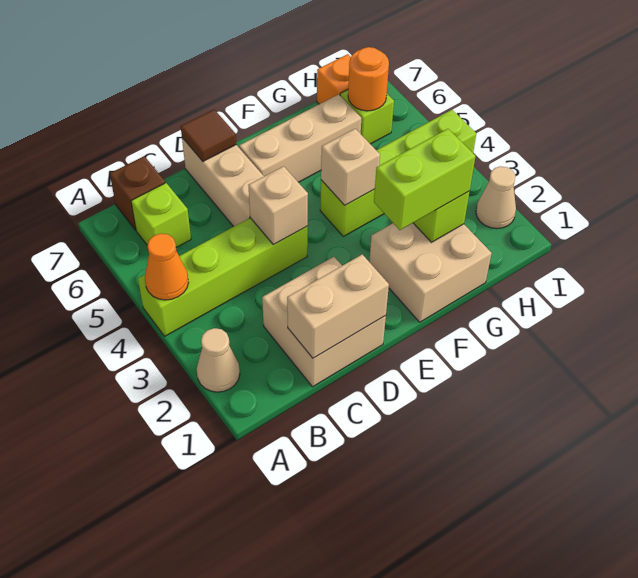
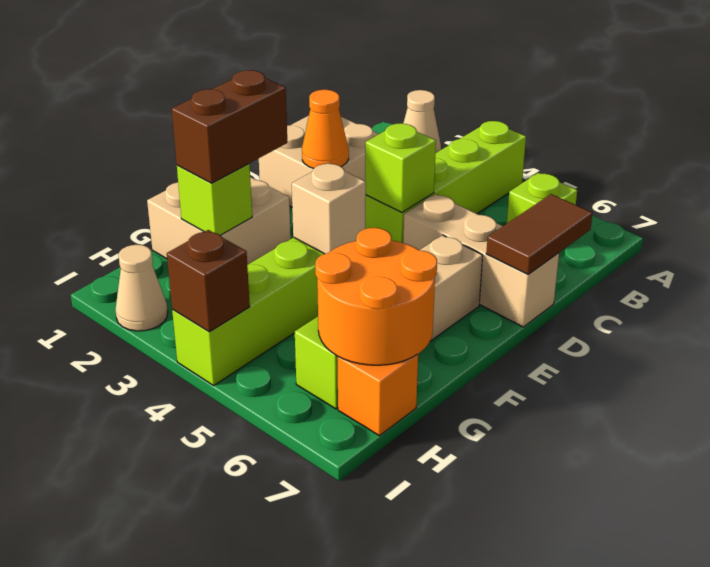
orange cone A4 level 2 -> orange cone D2 level 2
brown brick B7 level 1 -> brown brick I4 level 2
tan brick C1:D1 level 2 -> none
tan brick D4 level 2 -> lime brick D4 level 2
brown tile D7 level 2 -> brown tile C7:D7 level 2
lime brick F2:G2 level 3 -> brown brick F2:G2 level 3
orange round brick H6 level 2 -> orange round brick G6:H7 level 2

